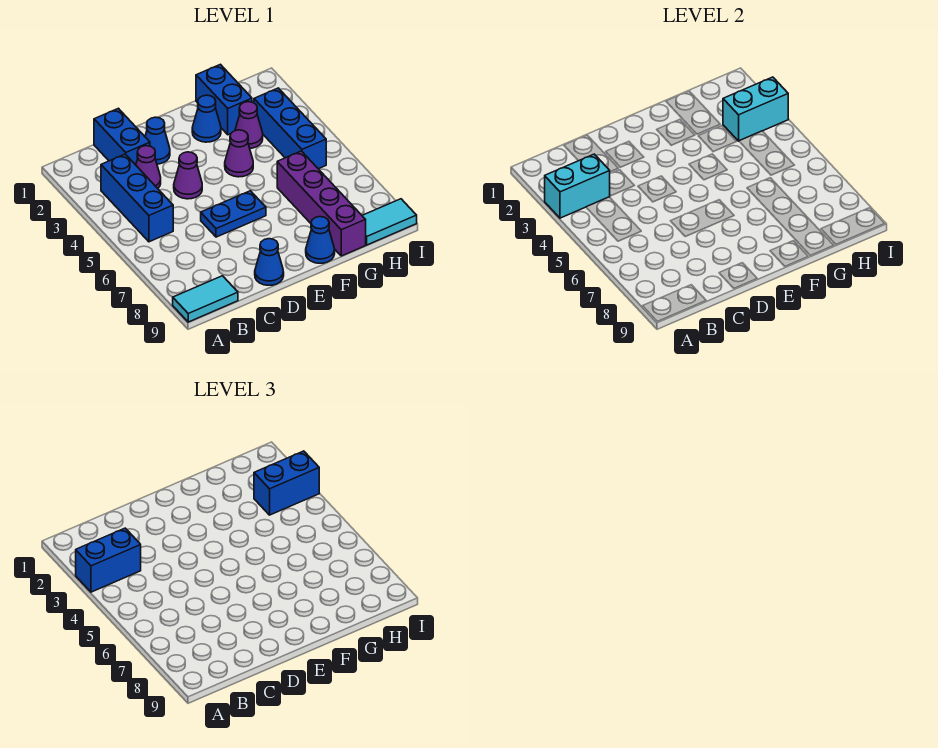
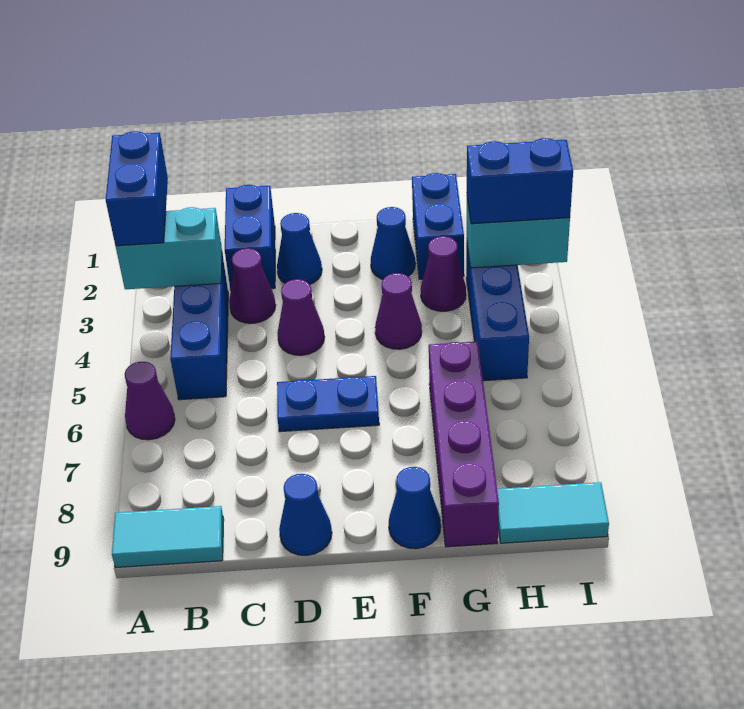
blue brick A3:B3 level 3 -> blue brick A2:A3 level 3
none -> purple cone A6 level 1

